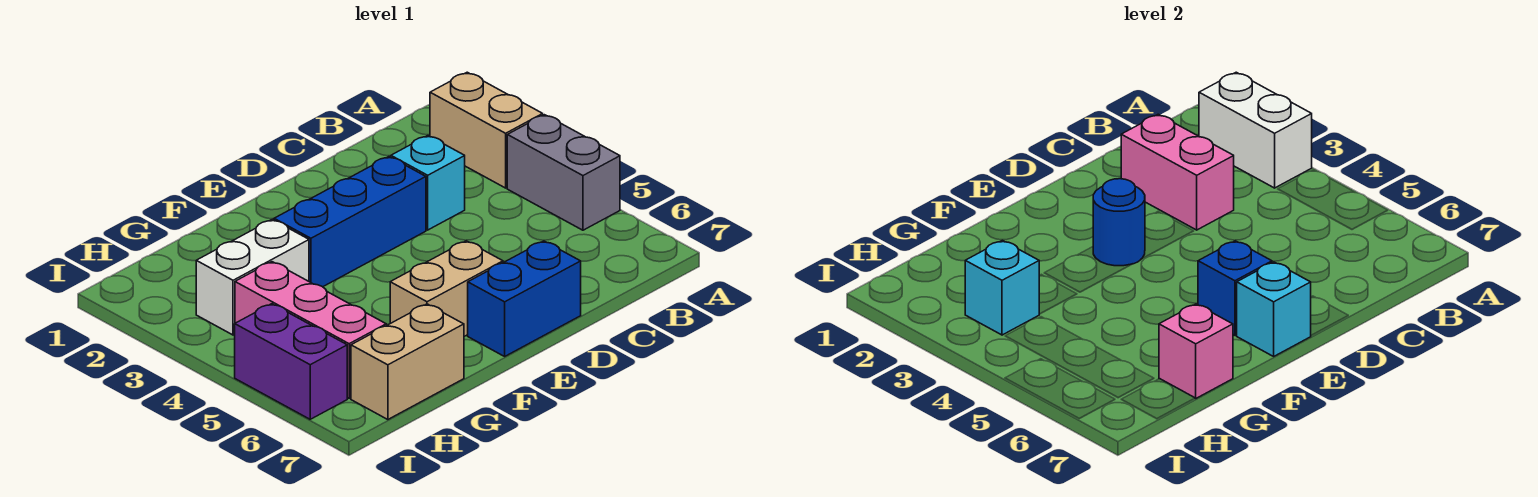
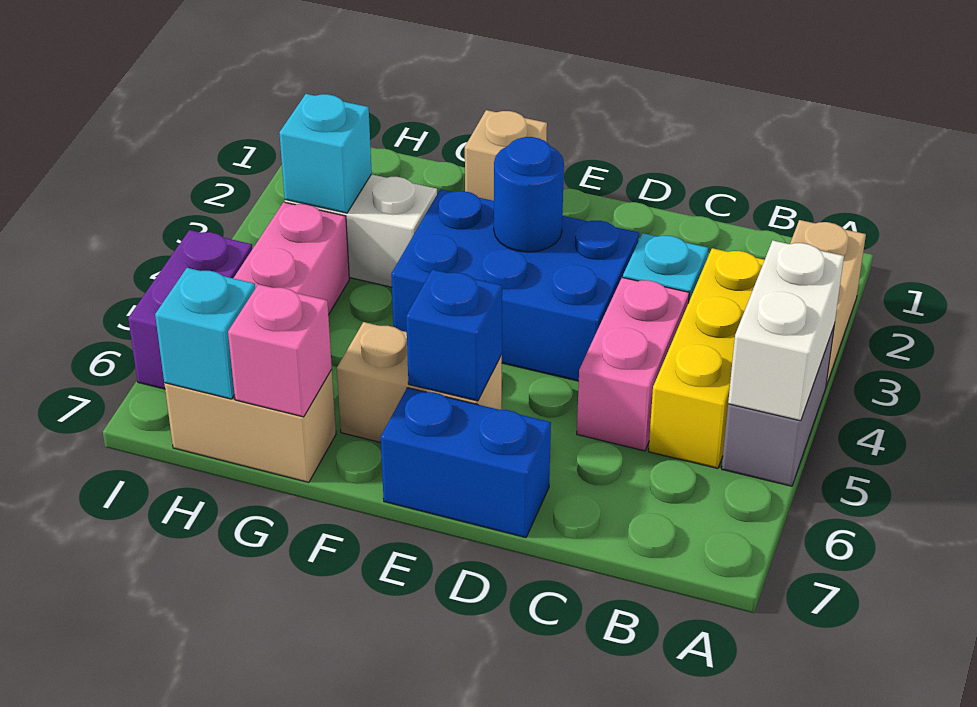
white brick A2:A3 level 2 -> white brick A4:A5 level 2
none -> yellow brick B3:B5 level 1
pink brick C2:C3 level 2 -> pink brick C4:C5 level 1
blue brick D3:F3 level 1 -> blue brick D3:F4 level 1
cyan brick E7 level 2 -> cyan brick H7 level 2
none -> tan brick F1 level 1

